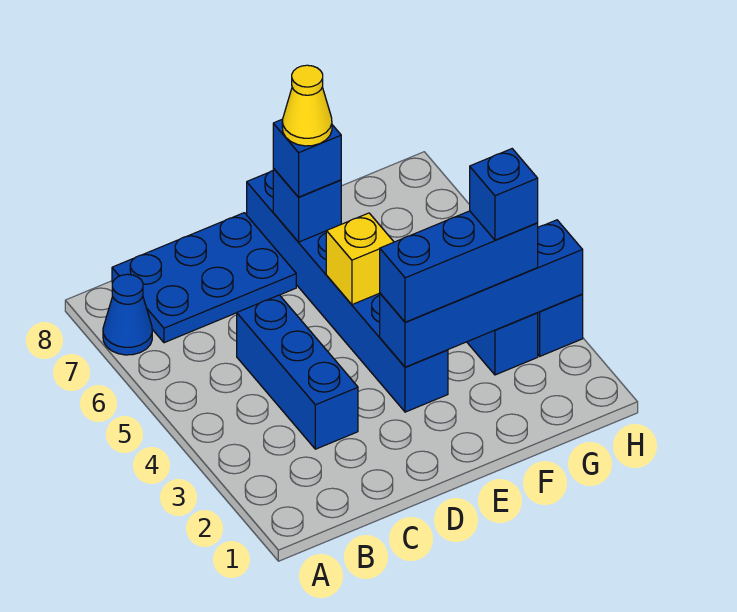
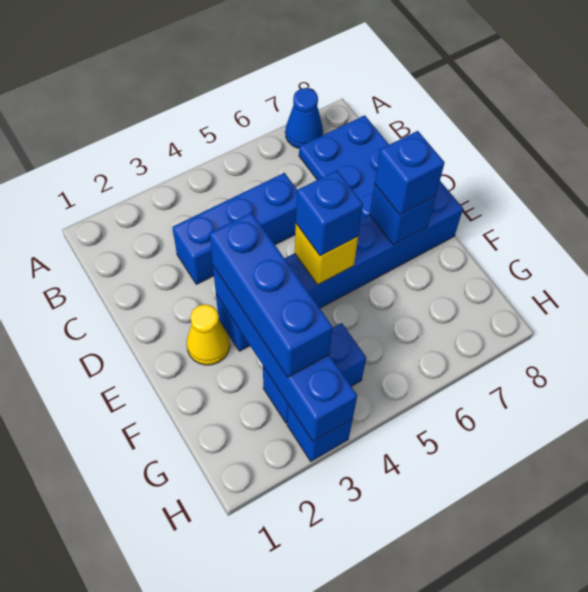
yellow cone E7 level 4 -> yellow cone E2 level 1
blue brick G3 level 4 -> blue brick E5 level 3

